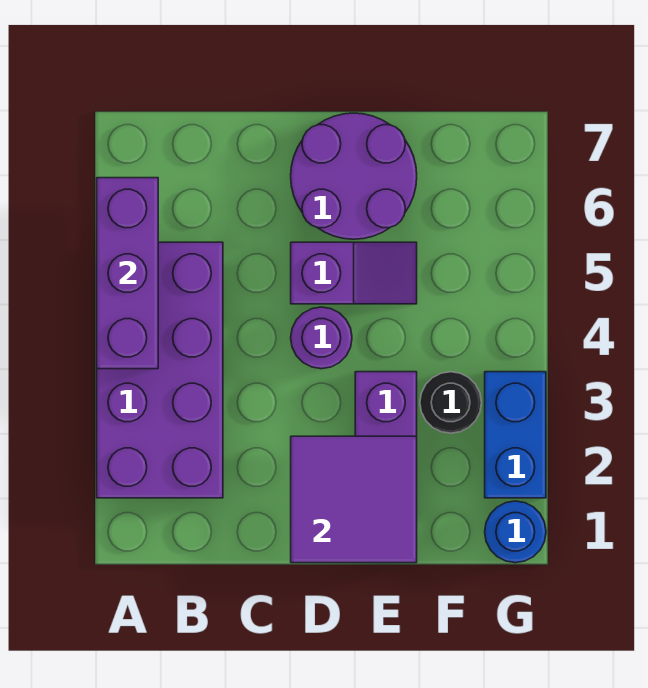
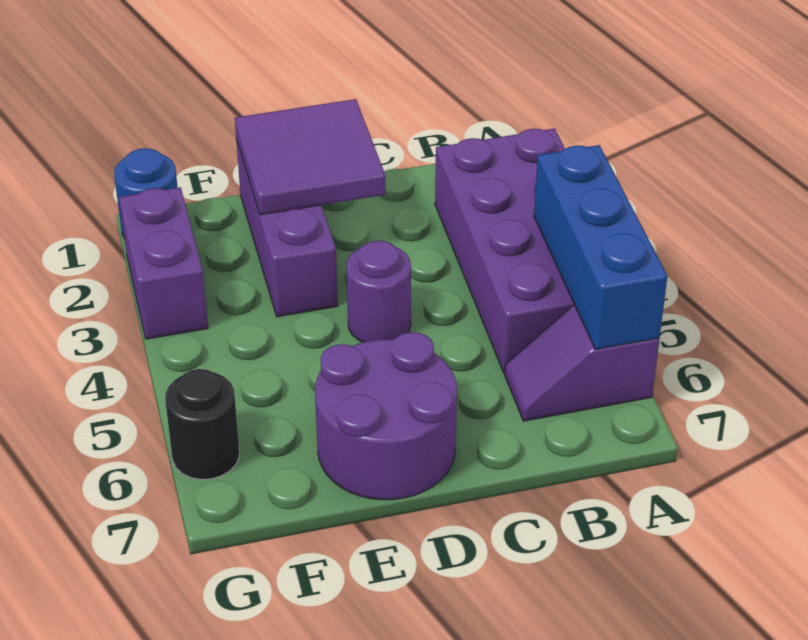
purple brick A4:A6 level 2 -> blue brick A4:A6 level 2
purple slope D5:E5 level 1 top D -> purple slope A6:B6 level 1 top A
black round brick F3 level 1 -> black round brick G6 level 1
blue brick G2:G3 level 1 -> purple brick G2:G3 level 1

